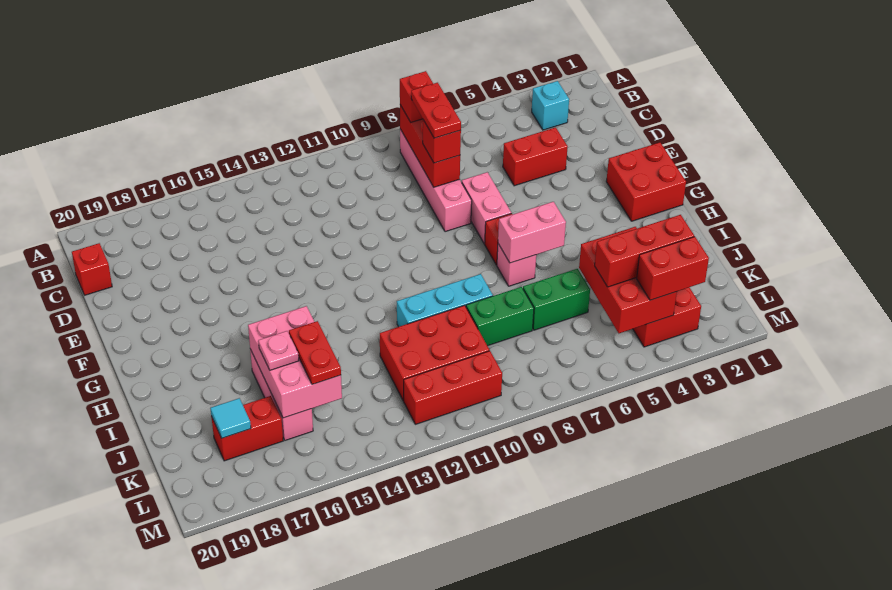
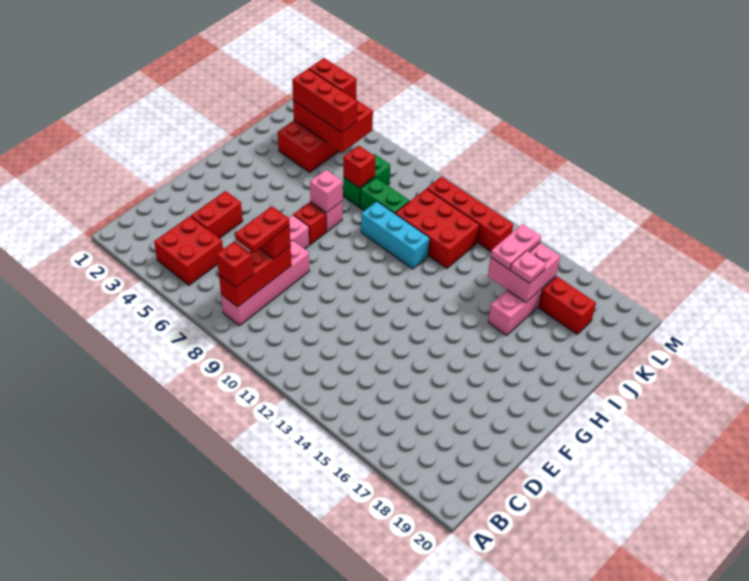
cyan brick B3 level 1 -> none
red brick C20 level 1 -> red brick J7 level 2
red brick D4:D5 level 1 -> red brick D4:E4 level 1
red brick F1:G2 level 1 -> red brick B4:C5 level 1
pink brick H6:H7 level 2 -> pink brick H7 level 2
pink brick I15:K16 level 2 -> pink brick J15:K16 level 2
red brick J4:L5 level 2 -> red brick K3:L5 level 2
green brick J6:J7 level 1 -> green brick J7:K7 level 1
red plate J15:K15 level 3 -> pink plate J15:K15 level 3
cyan tile K18 level 2 -> none
red brick L10:L12 level 1 -> red brick L10:L13 level 1

